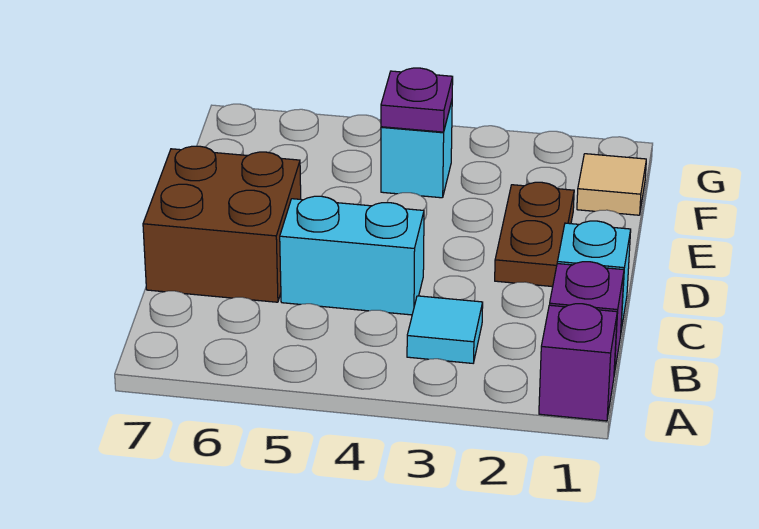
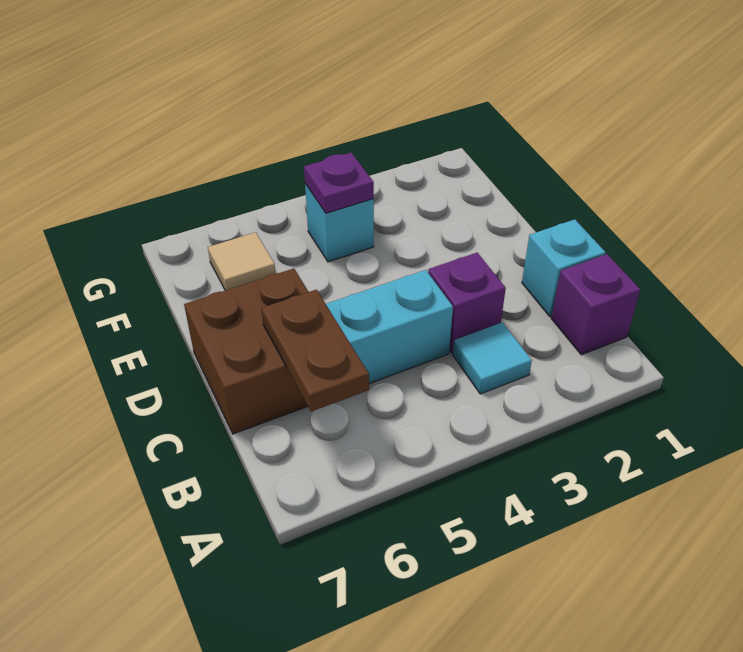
purple brick A1 level 1 -> purple brick C3 level 1
brown plate D2:E2 level 1 -> brown plate B6:C6 level 2
tan tile F1 level 1 -> tan tile F6 level 1

